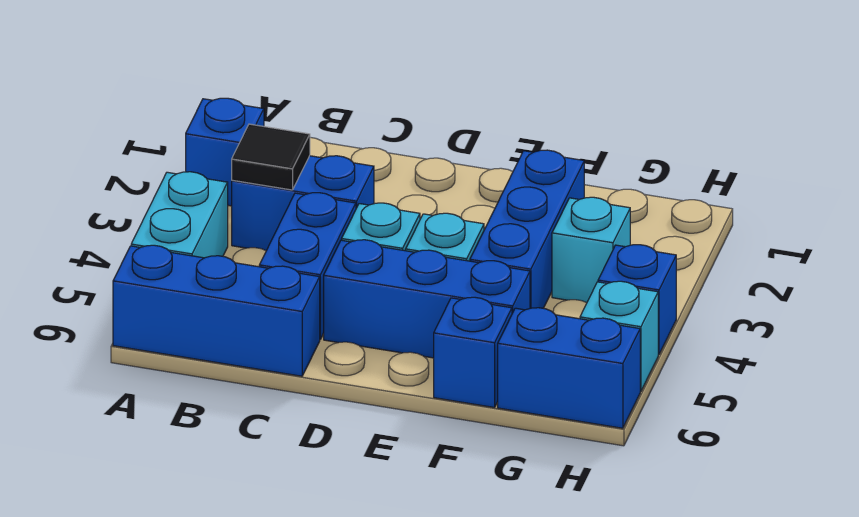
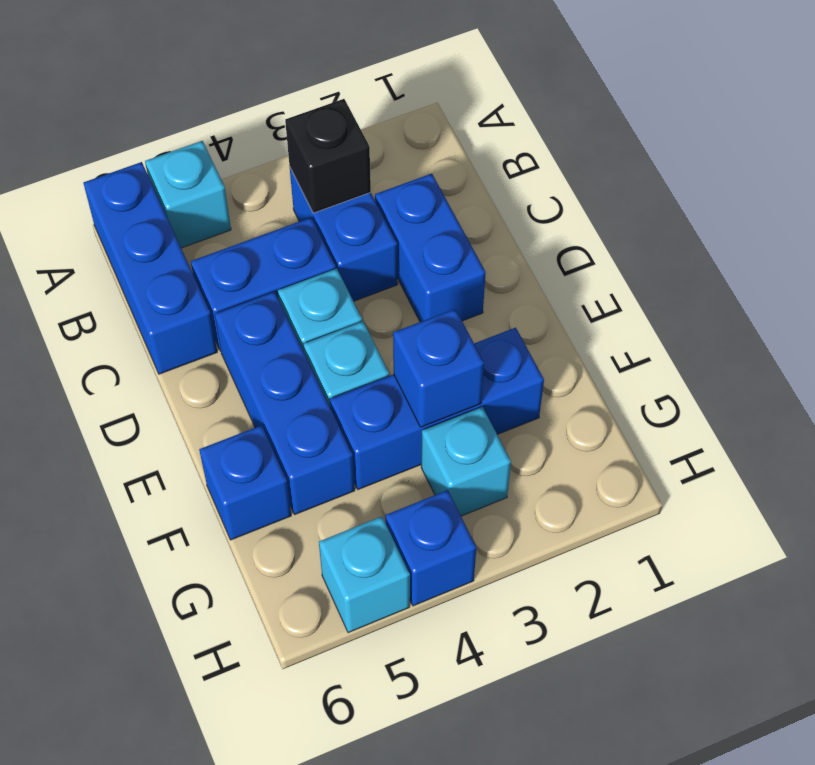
blue brick A2 level 1 -> blue brick F3 level 2
cyan brick A4:A5 level 1 -> cyan brick A5 level 1
black tile B3 level 2 -> black brick B3 level 2
blue brick G6:H6 level 1 -> blue brick C2:D2 level 1

